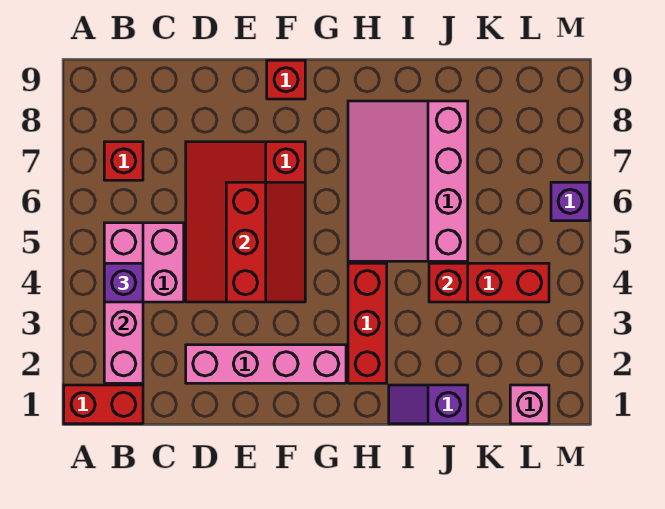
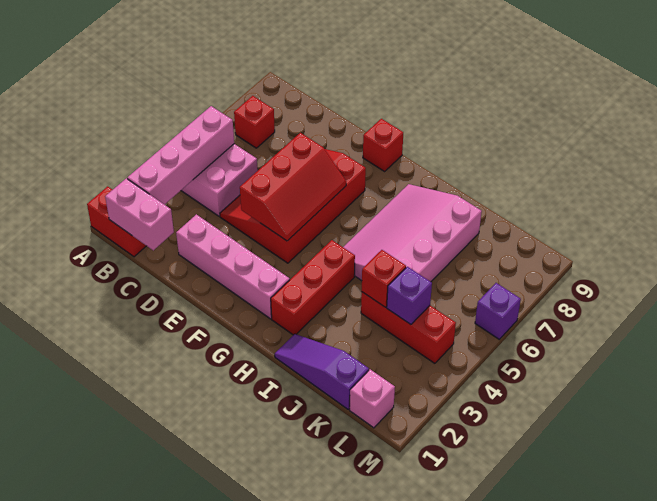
none -> pink brick B1:C1 level 2
purple brick B4 level 3 -> purple brick K4 level 2
purple slope I1:J1 level 1 top J -> purple slope I1:K1 level 1 top K

